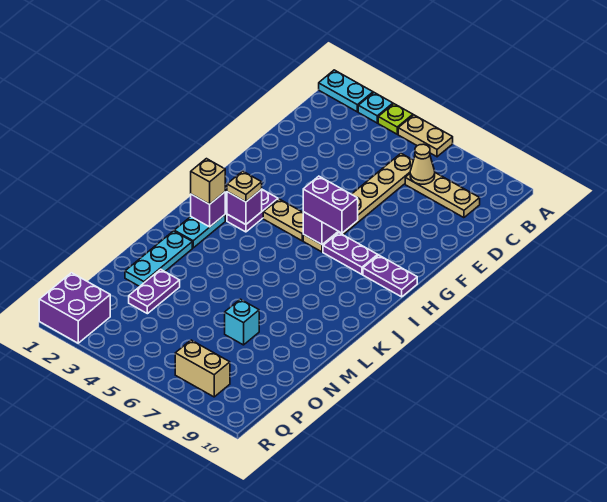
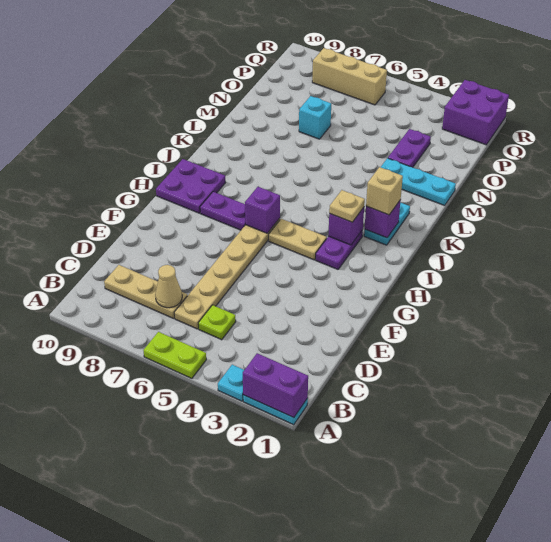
lime plate A4 level 1 -> lime plate C5 level 1
tan plate A5:A6 level 1 -> lime plate A5:A6 level 1
purple brick H6:H7 level 3 -> purple brick A1:A2 level 2
purple plate H9:H10 level 1 -> purple plate H9:I10 level 1
cyan plate L2:N2 level 1 -> cyan plate M1:M3 level 1
tan brick Q7:Q8 level 1 -> tan brick Q6:Q8 level 1

